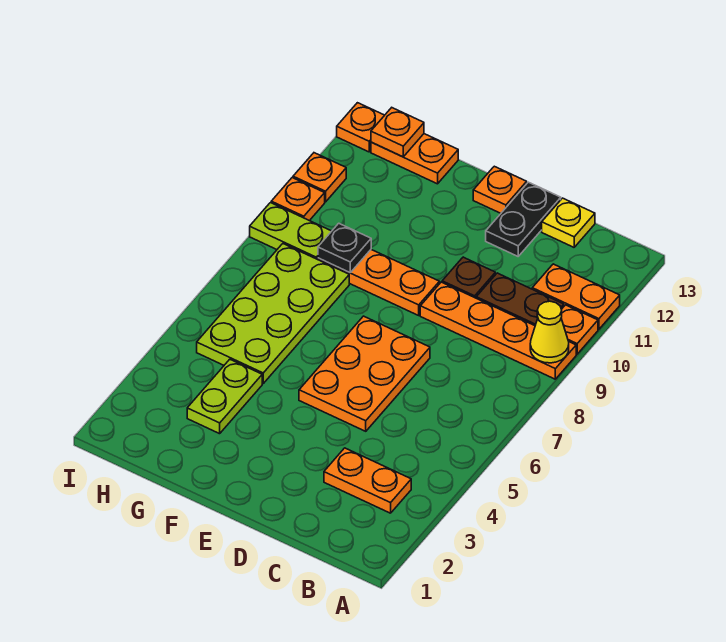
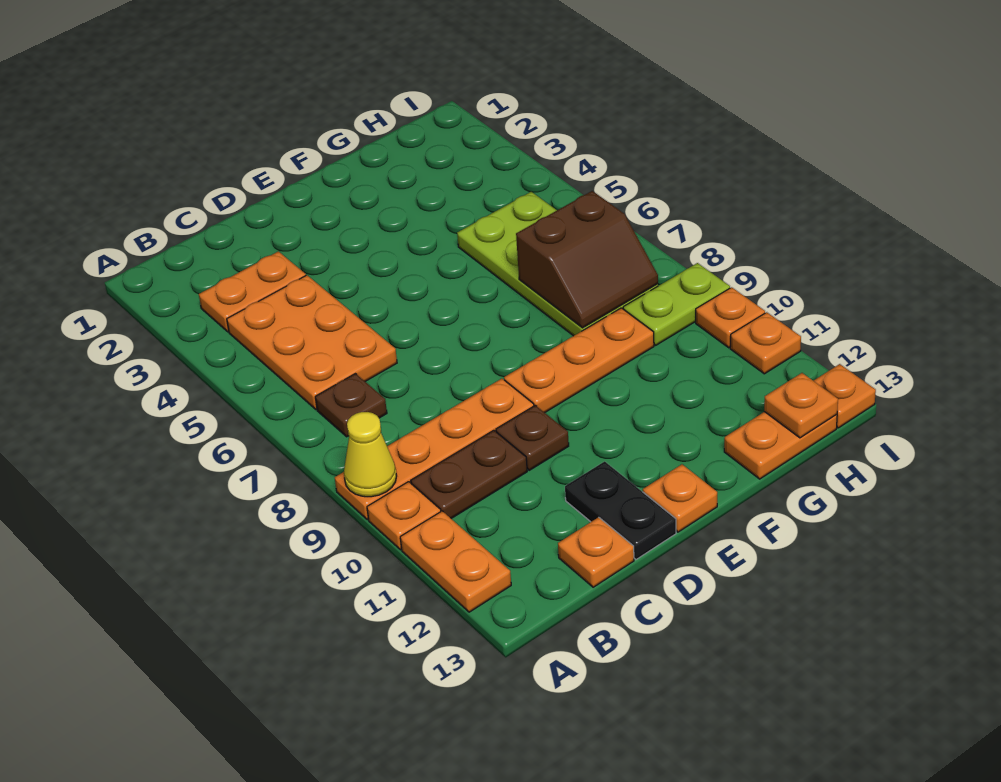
orange plate A11:B11 level 1 -> orange plate A11:A12 level 1
none -> brown plate B7 level 1
yellow plate C13 level 1 -> orange plate C13 level 1
orange plate D5:E7 level 1 -> orange plate B4:C6 level 1
lime plate G3:G4 level 1 -> none
none -> brown slope G7:H8 level 2 top 7
black plate G9 level 2 -> none

